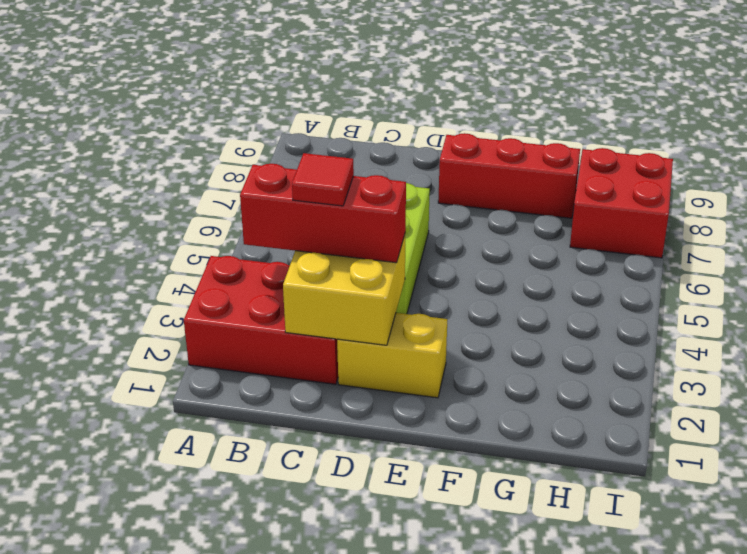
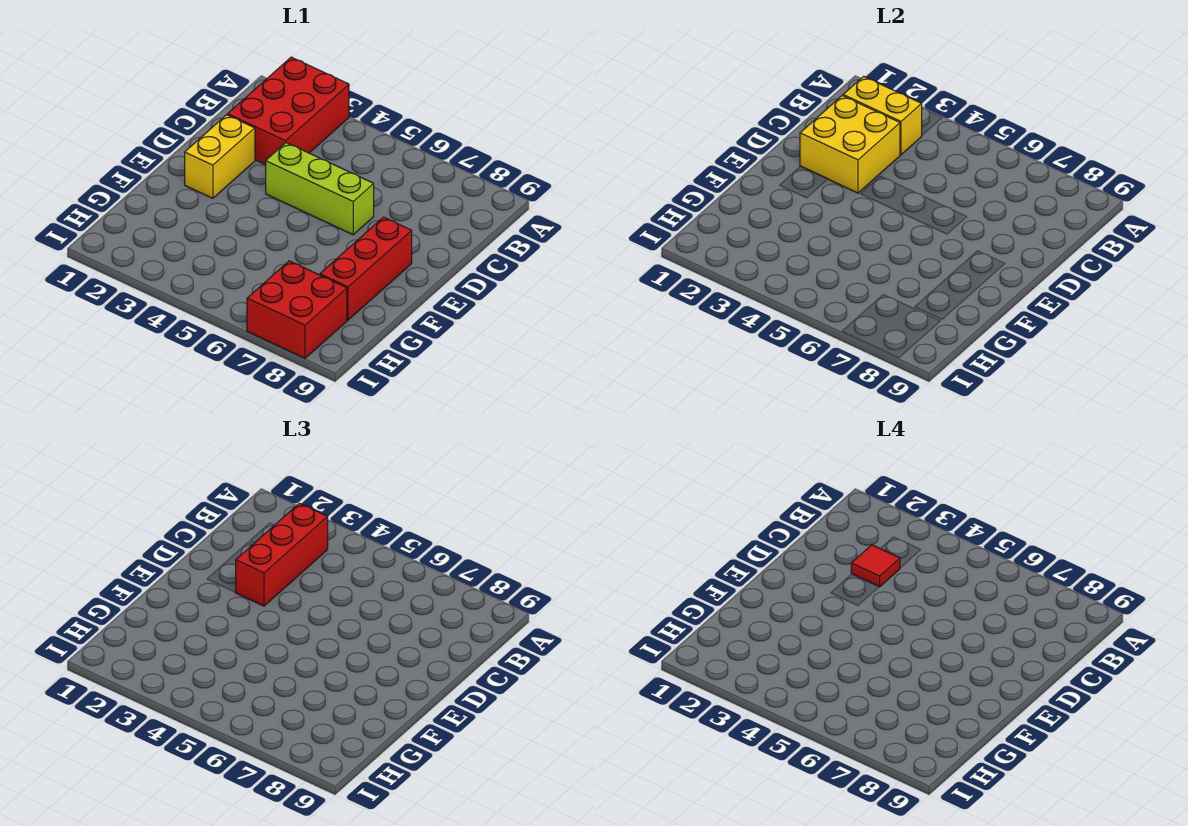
none -> yellow brick B2:B3 level 2

